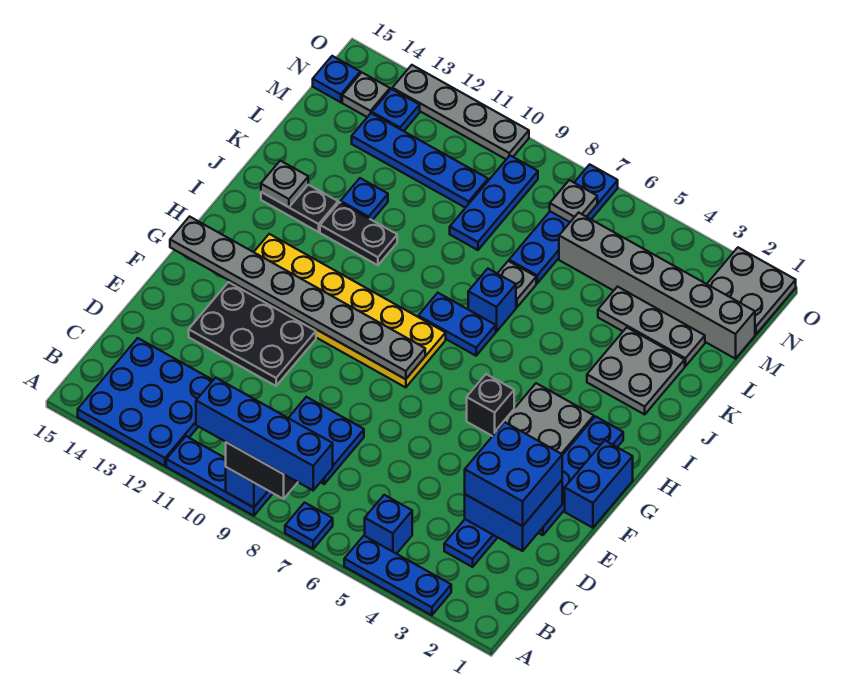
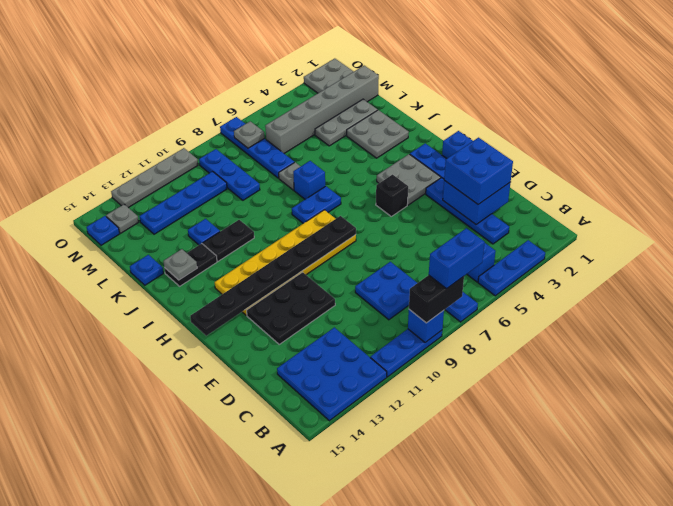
blue brick A7:A10 level 4 -> blue brick A7:A8 level 4
grey plate G8:G15 level 2 -> black plate G8:G15 level 2
blue plate N13 level 1 -> blue plate K15 level 1

